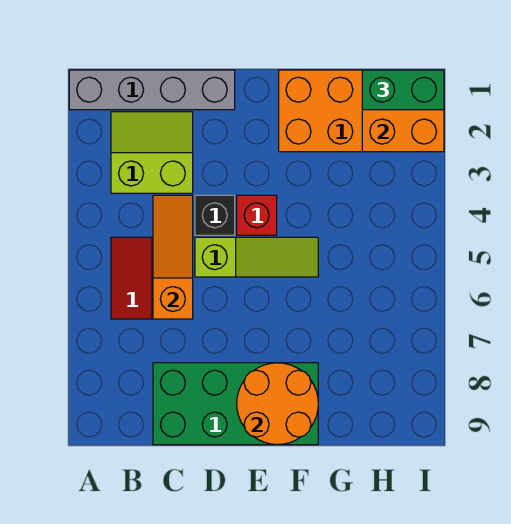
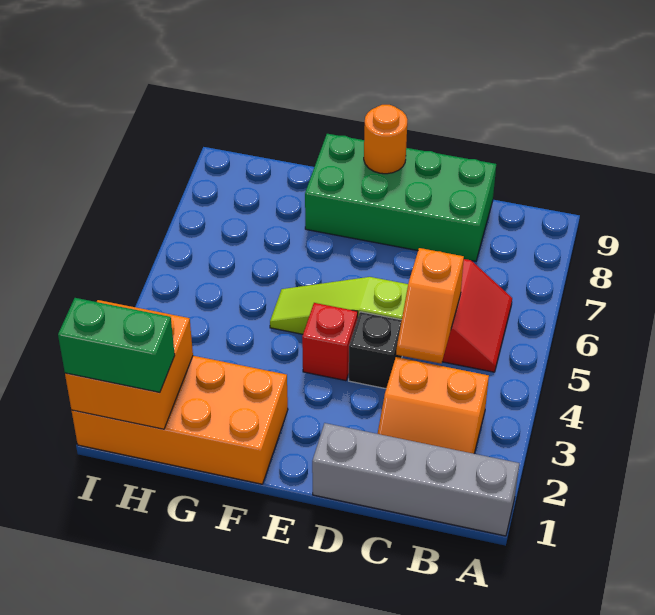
lime slope B2:C3 level 1 top 3 -> orange slope B2:C3 level 1 top 3
orange slope C4:C6 level 2 top 6 -> orange slope C4:C5 level 2 top 5
orange round brick E8:F9 level 2 -> orange round brick E9 level 2

